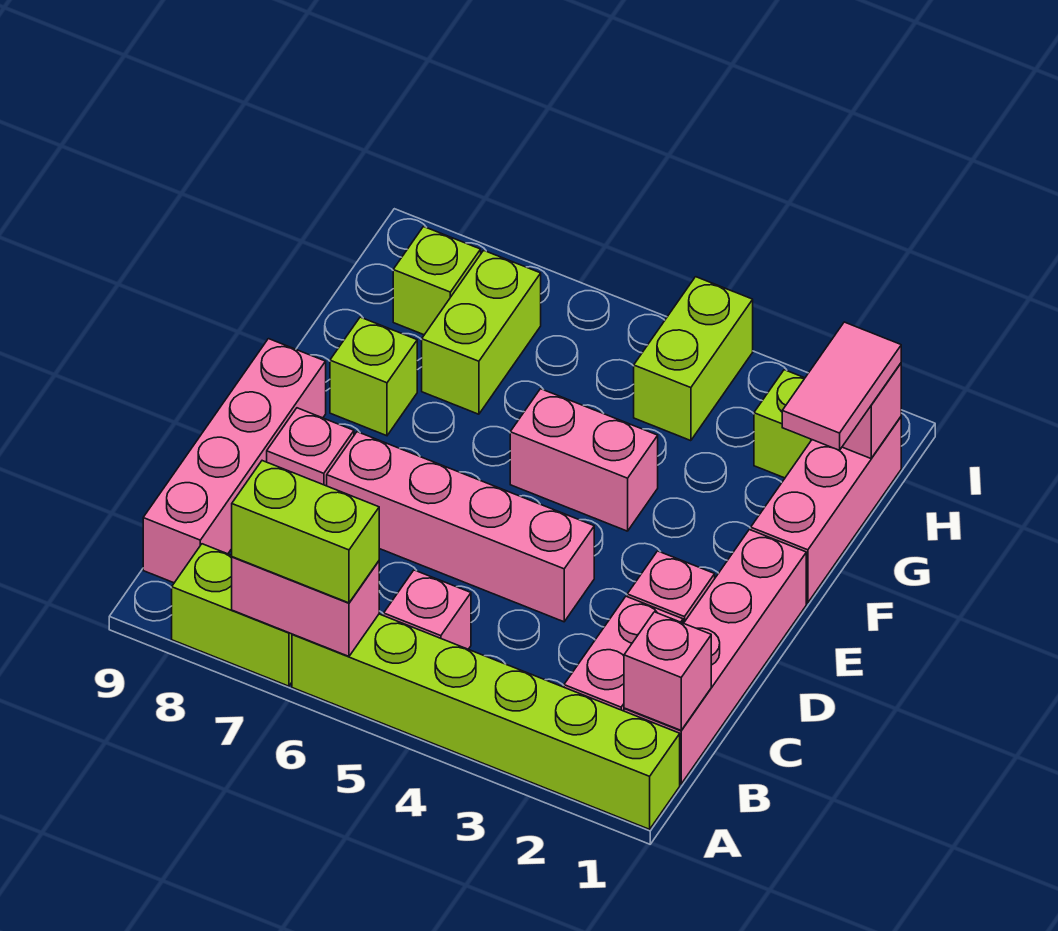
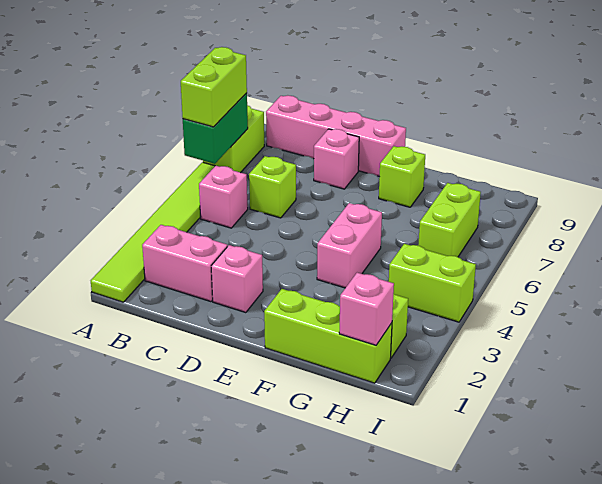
lime brick A1:A6 level 1 -> lime tile A1:A6 level 1
pink brick A6:A7 level 2 -> green brick A6:A7 level 2
pink brick B1:E1 level 1 -> none
pink brick B1 level 2 -> none
pink brick D4:D7 level 1 -> none
pink brick F1:H1 level 1 -> lime brick F1:H1 level 1
pink tile G1:H1 level 3 -> none
lime brick G7:H7 level 1 -> lime brick H6:H7 level 1
lime brick H8 level 1 -> lime brick C6 level 1

